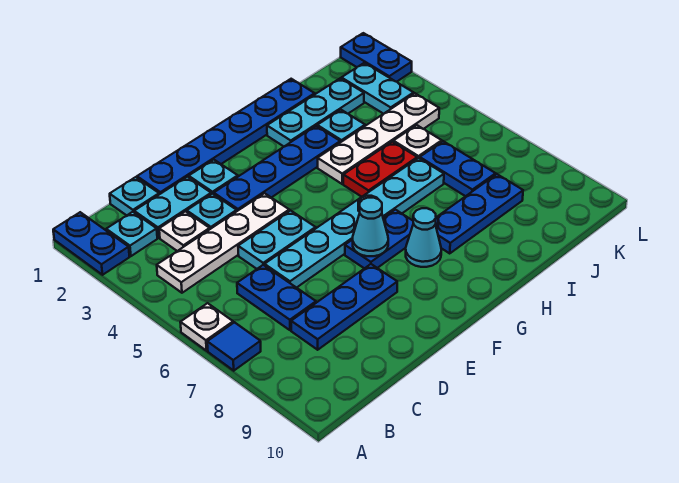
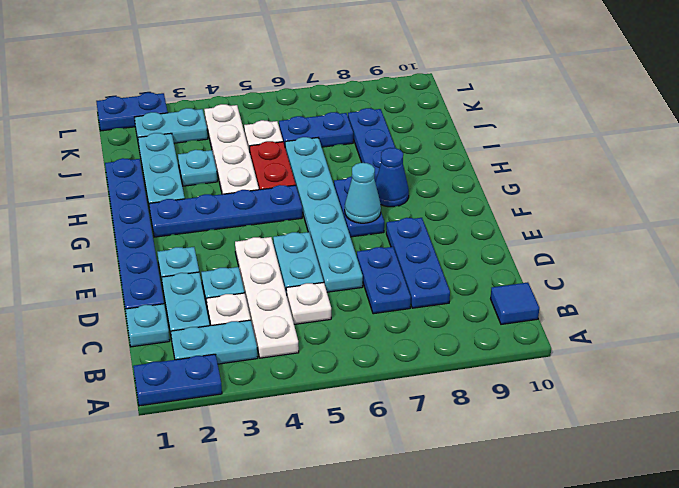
white plate A6 level 1 -> white plate C5 level 1
blue tile A7 level 1 -> blue tile B10 level 1
cyan plate B2 level 1 -> cyan plate B2:B3 level 1
blue plate C6:C7 level 1 -> blue plate C7:D7 level 1
blue plate E3:H3 level 1 -> blue plate G2:G5 level 1
cyan cone G8 level 1 -> blue cone G8 level 1

